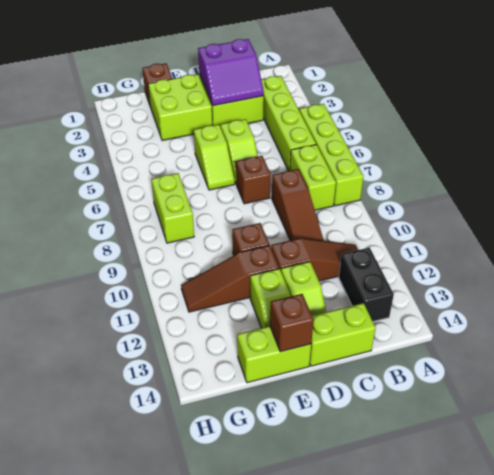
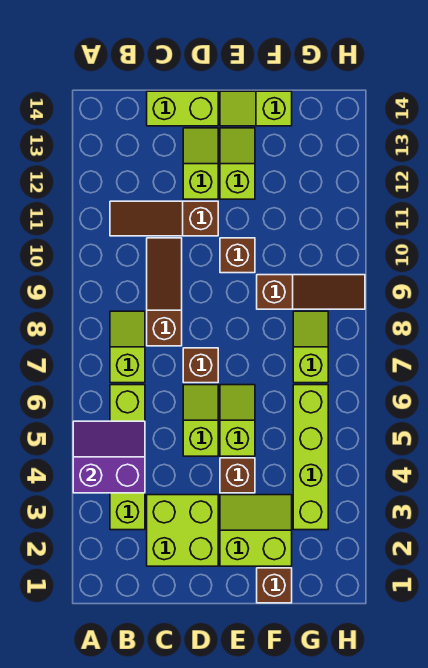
lime brick A5:A8 level 1 -> lime brick G3:G6 level 1
lime brick B7:B8 level 1 -> lime slope B7:B8 level 1 top 7
black brick B12:B13 level 1 -> none
purple slope C2:D3 level 2 top 2 -> purple slope A4:B5 level 2 top 4
lime brick E2:F3 level 1 -> lime slope E2:F3 level 1 top 2
brown slope E11:G11 level 1 top E -> brown slope F9:H9 level 1 top F
lime brick E14:F14 level 1 -> lime slope E14:F14 level 1 top F
brown brick E14 level 2 -> brown brick E4 level 1
lime brick G7:G8 level 1 -> lime slope G7:G8 level 1 top 7

